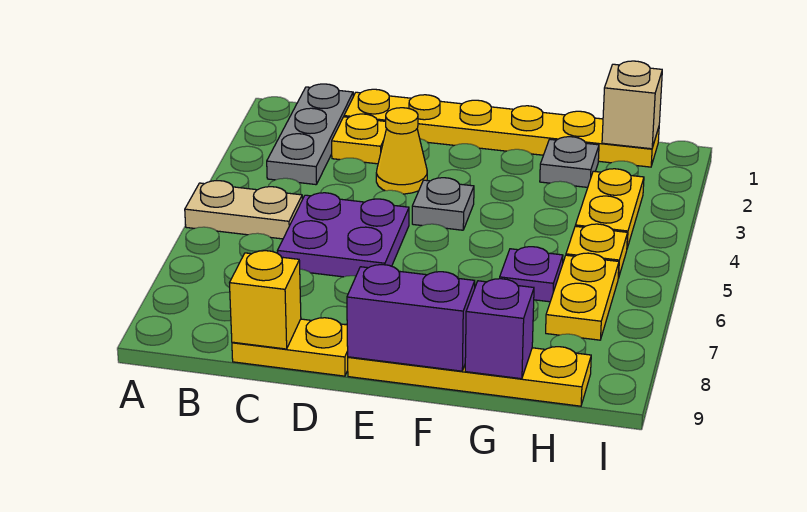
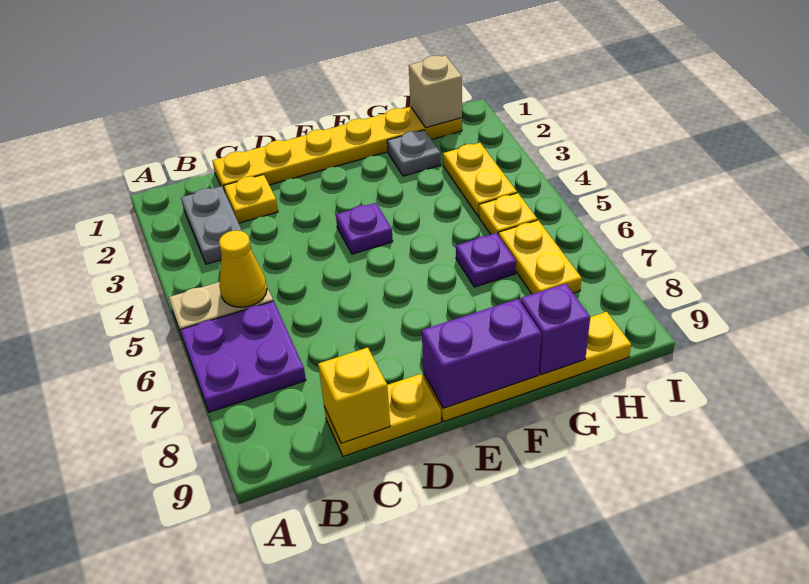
grey plate B1:B3 level 1 -> grey plate B2:B3 level 1
purple plate C5:D6 level 1 -> purple plate A6:B7 level 1
yellow cone D3 level 1 -> yellow cone B5 level 2
grey plate E4 level 1 -> purple plate E4 level 1

